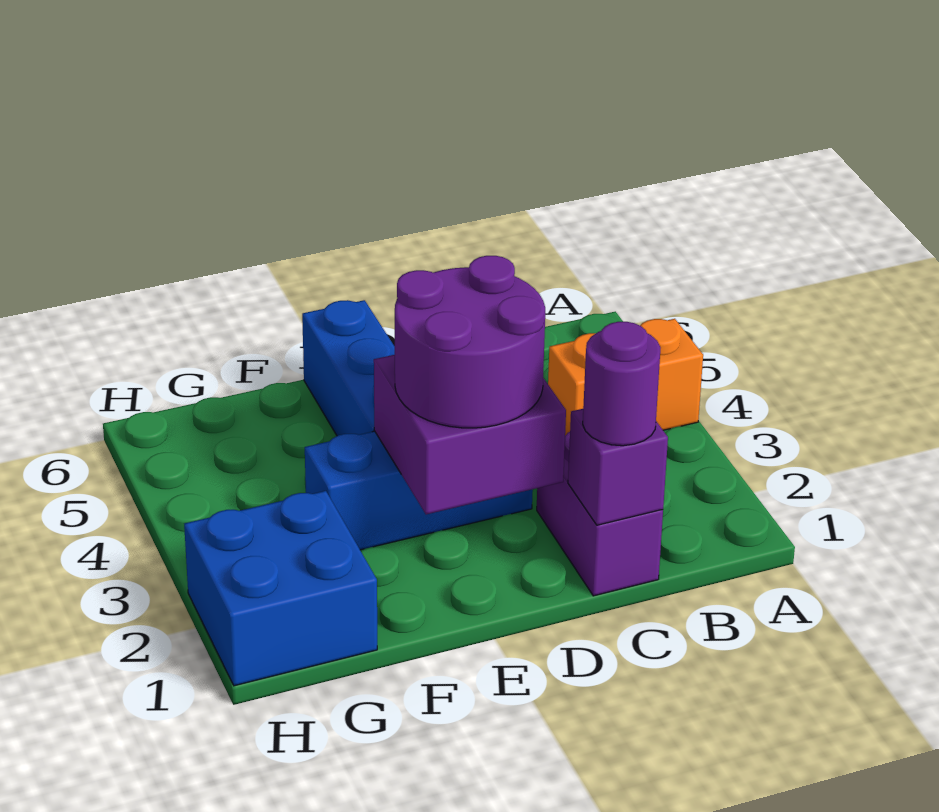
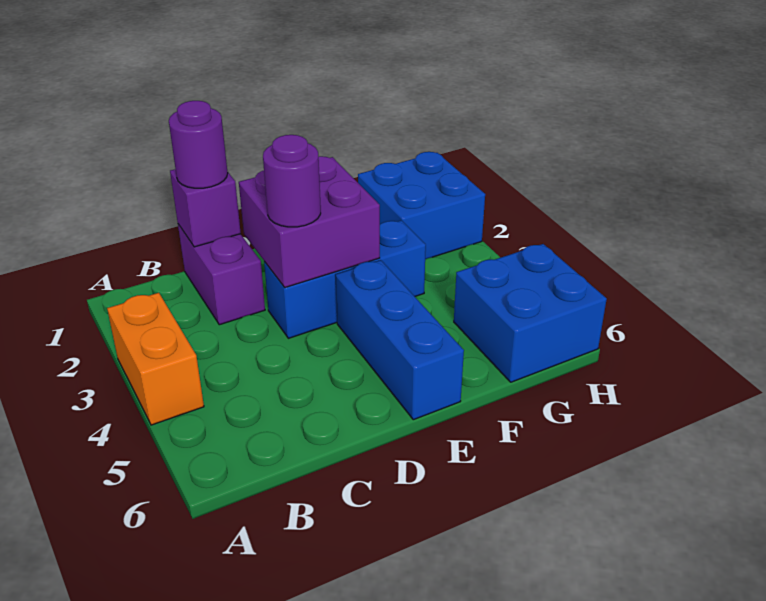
orange brick A4:B4 level 1 -> orange brick A3:A4 level 1
purple round brick D2:E3 level 3 -> purple round brick D3 level 3
none -> blue brick G5:H6 level 1

